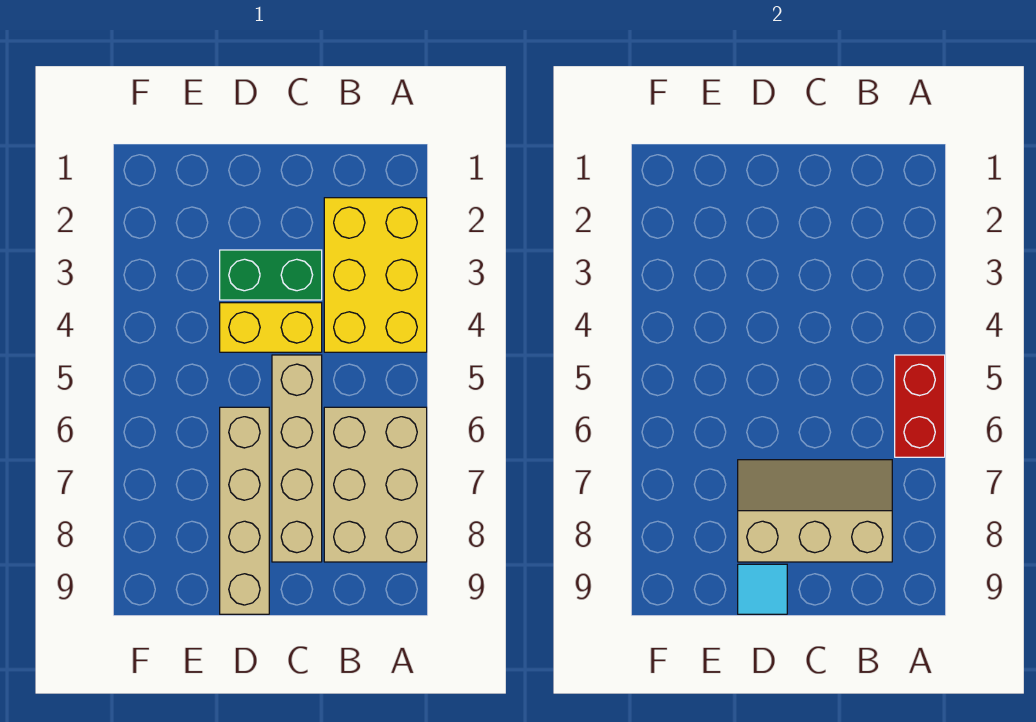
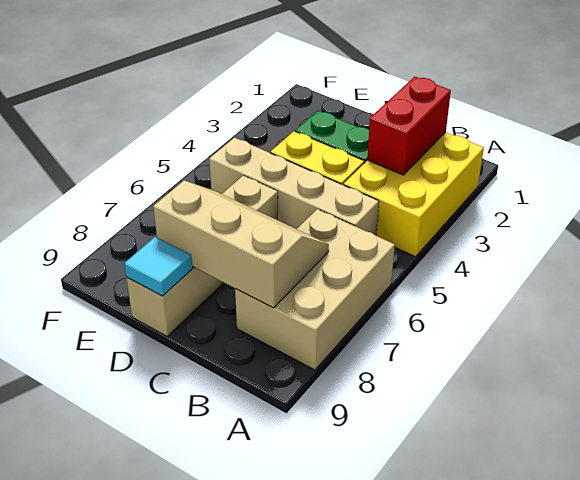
red brick A5:A6 level 2 -> red brick B2:B3 level 2
tan brick C5:C8 level 1 -> tan brick B5:E5 level 1

